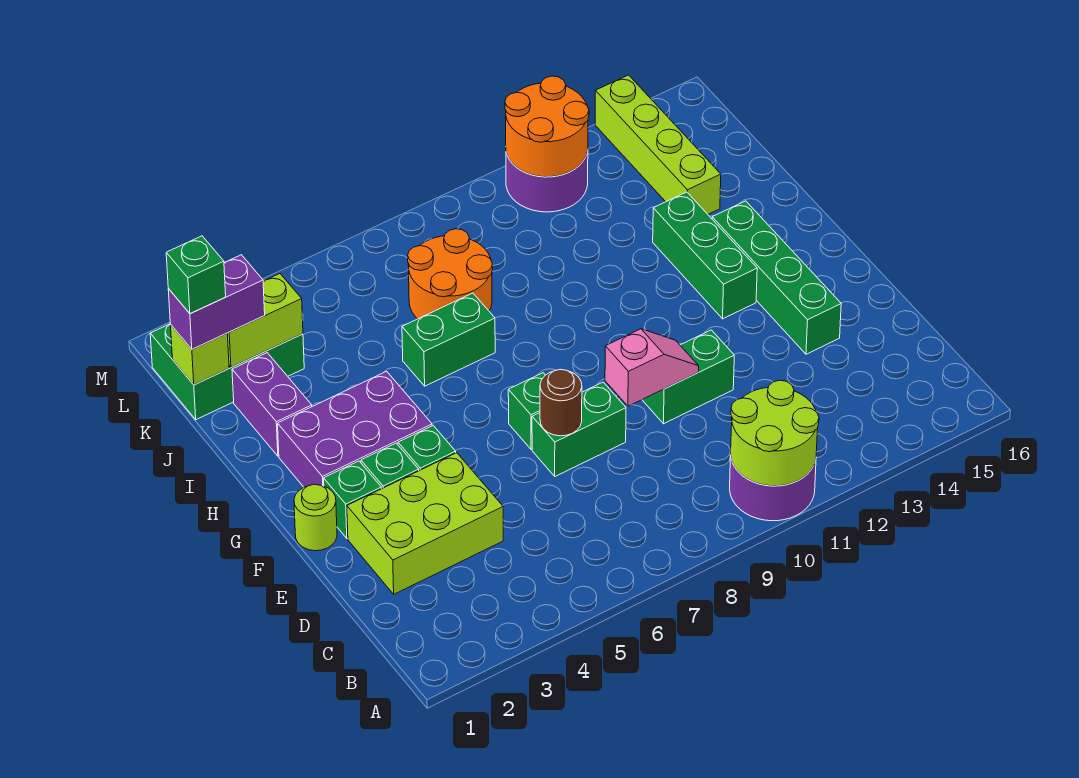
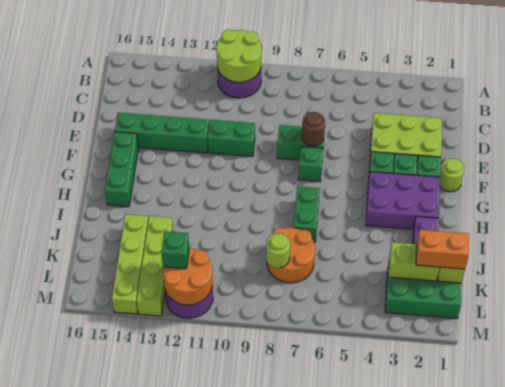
pink slope E9:E10 level 2 top 9 -> none
green brick E14:H14 level 1 -> green brick E12:E15 level 1
green brick G13:I13 level 1 -> green brick F15:H15 level 1
green brick I6:I7 level 1 -> green brick H7:I7 level 1
none -> lime brick J13:M13 level 1
purple brick K1:K2 level 3 -> orange brick K1:K2 level 3
green brick K1 level 4 -> green brick L12 level 3
none -> lime round brick K8 level 2

